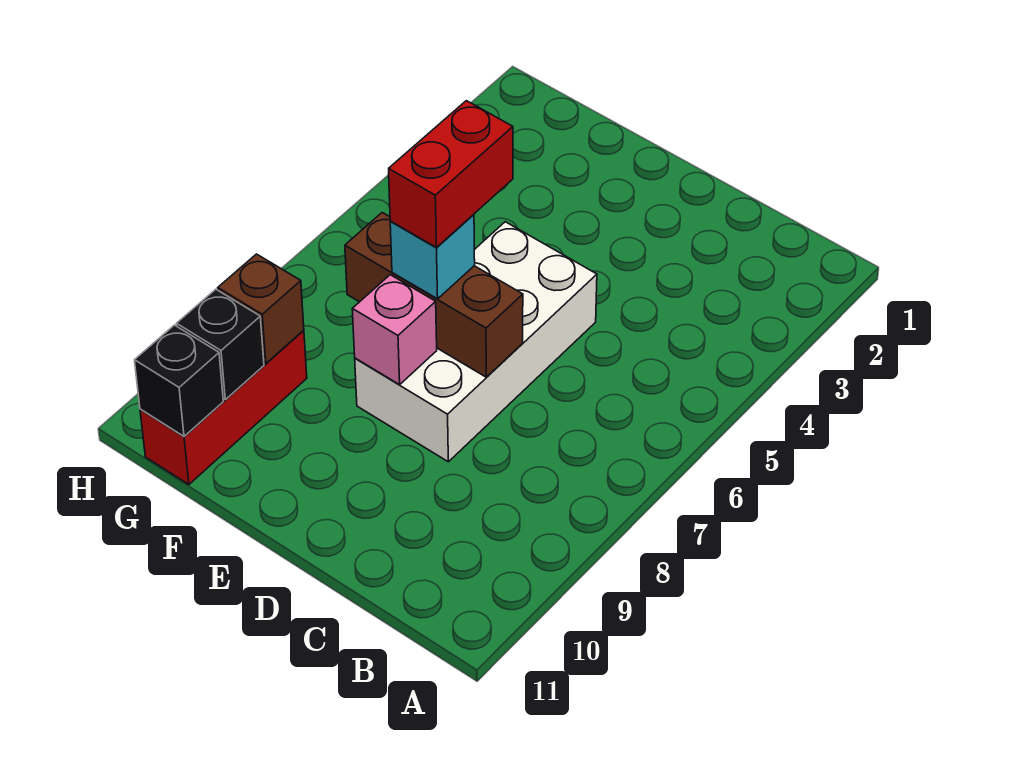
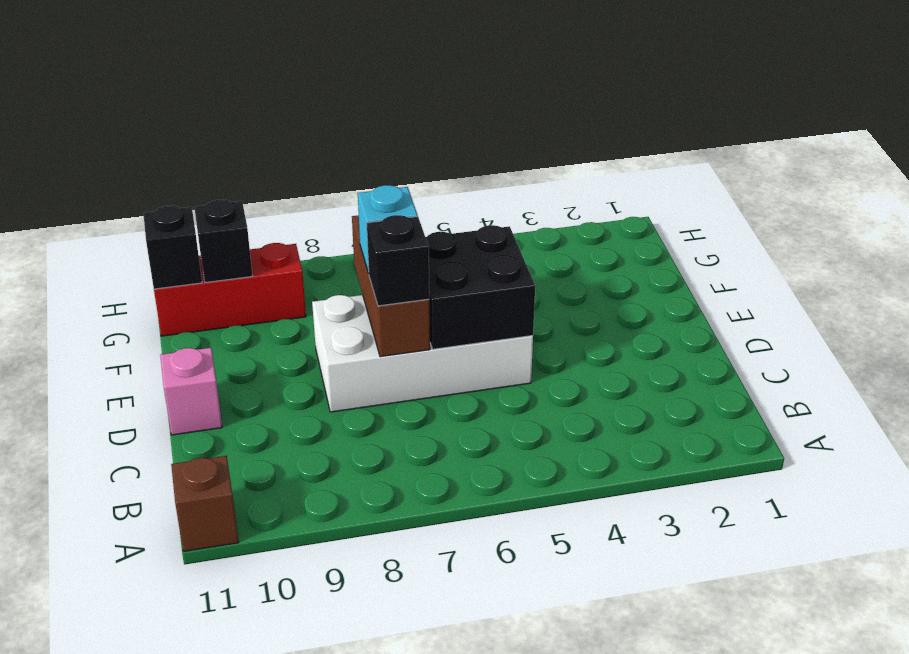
none -> black brick D5:E6 level 2
none -> black brick D7 level 3
red brick E6:E7 level 4 -> none
pink brick E8 level 2 -> pink brick D11 level 1
brown brick G9 level 2 -> brown brick A11 level 1

